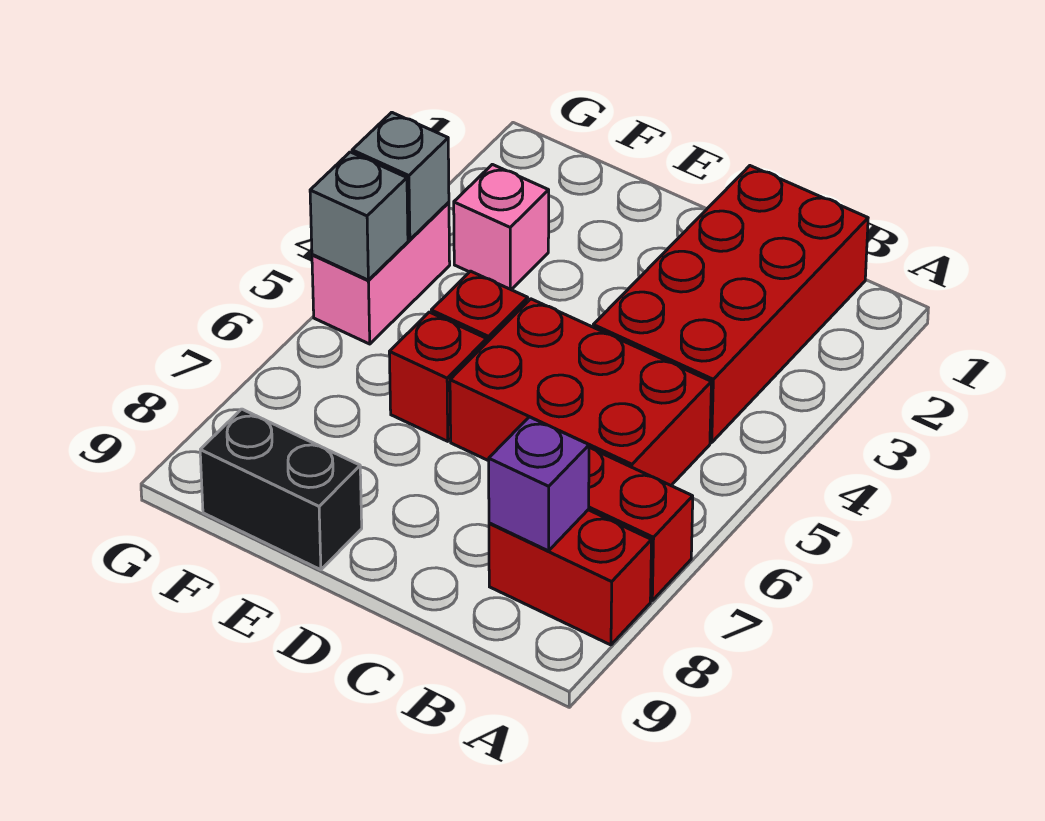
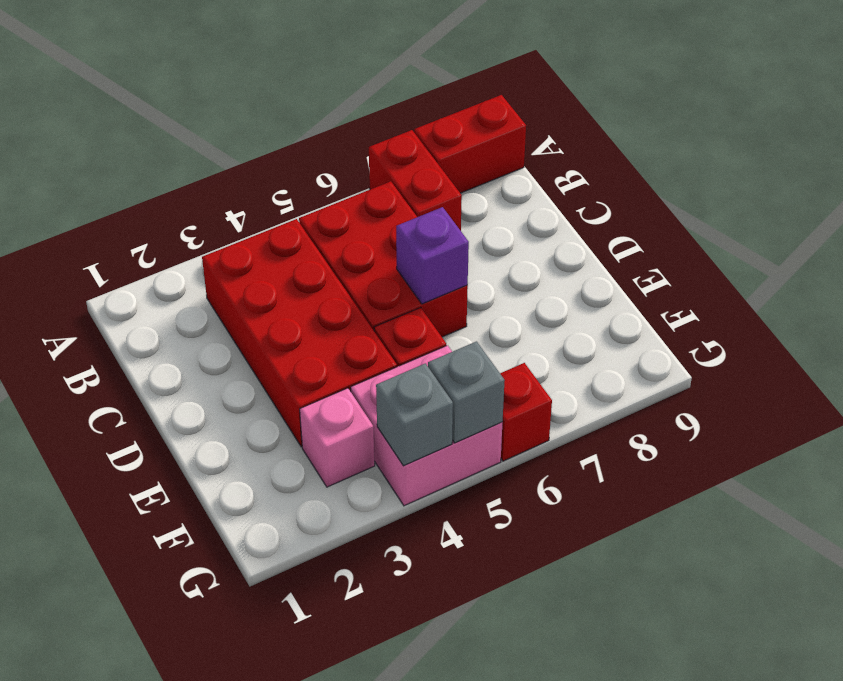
red brick A8:B8 level 1 -> red brick A8:A9 level 1
red brick B1:C4 level 1 -> red brick B3:E4 level 1
purple brick B8 level 2 -> purple brick D6 level 2
red brick E6 level 1 -> red brick G6 level 1
black brick E9:F9 level 1 -> none
pink brick G4:G5 level 1 -> pink brick F4:G5 level 1

